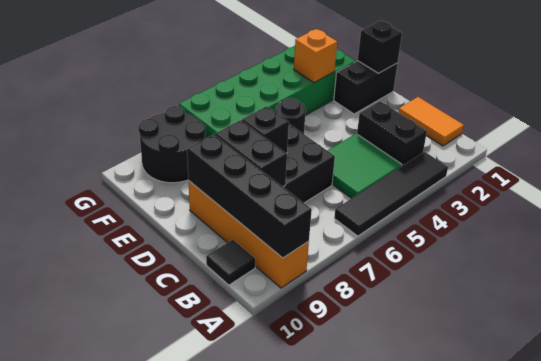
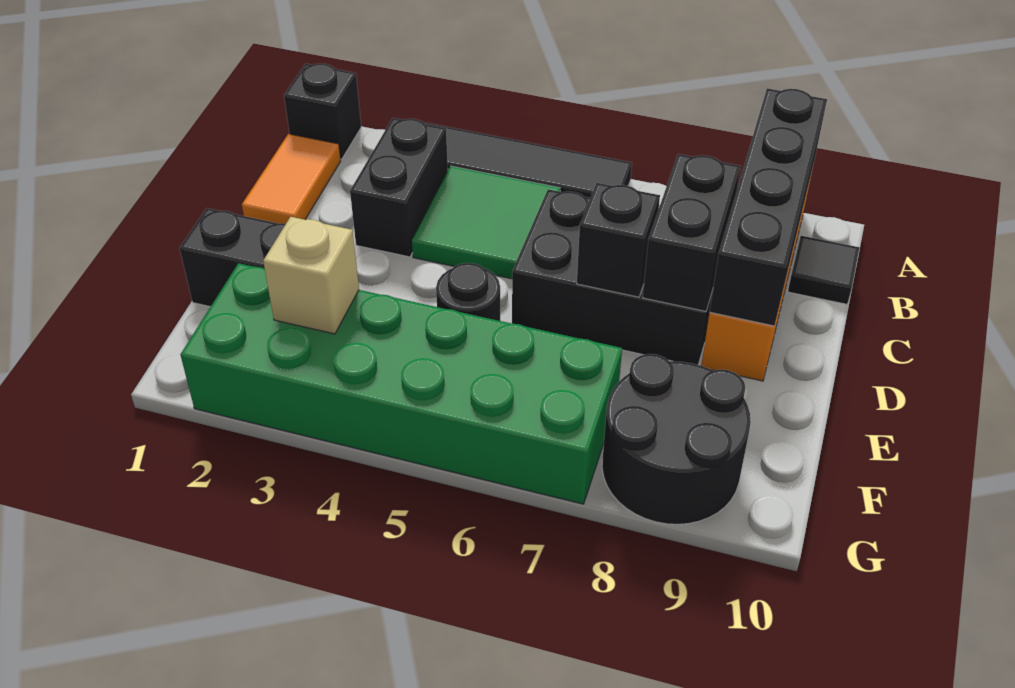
black brick E1 level 2 -> black brick A1 level 1
orange brick F3 level 2 -> tan brick F3 level 2

